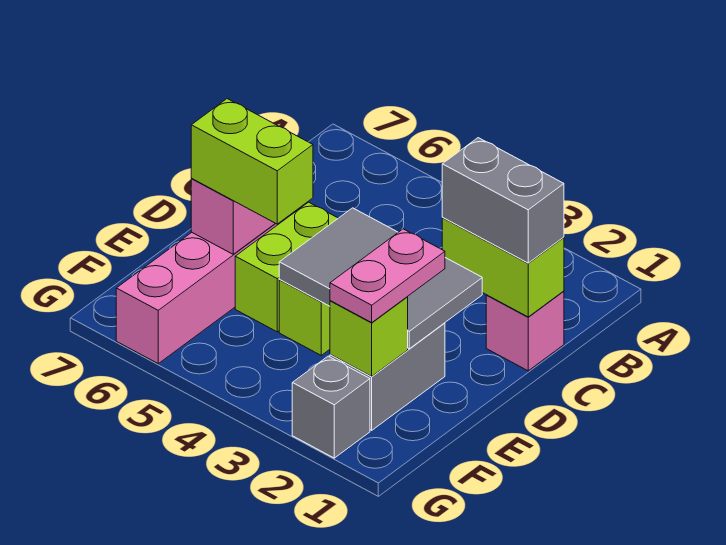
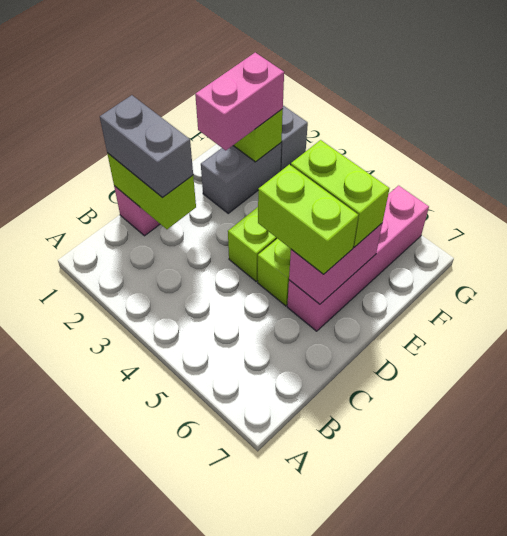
grey tile D2:E4 level 2 -> none
none -> lime brick D5:D6 level 3
pink plate E2:F2 level 3 -> pink brick E2:F2 level 3

